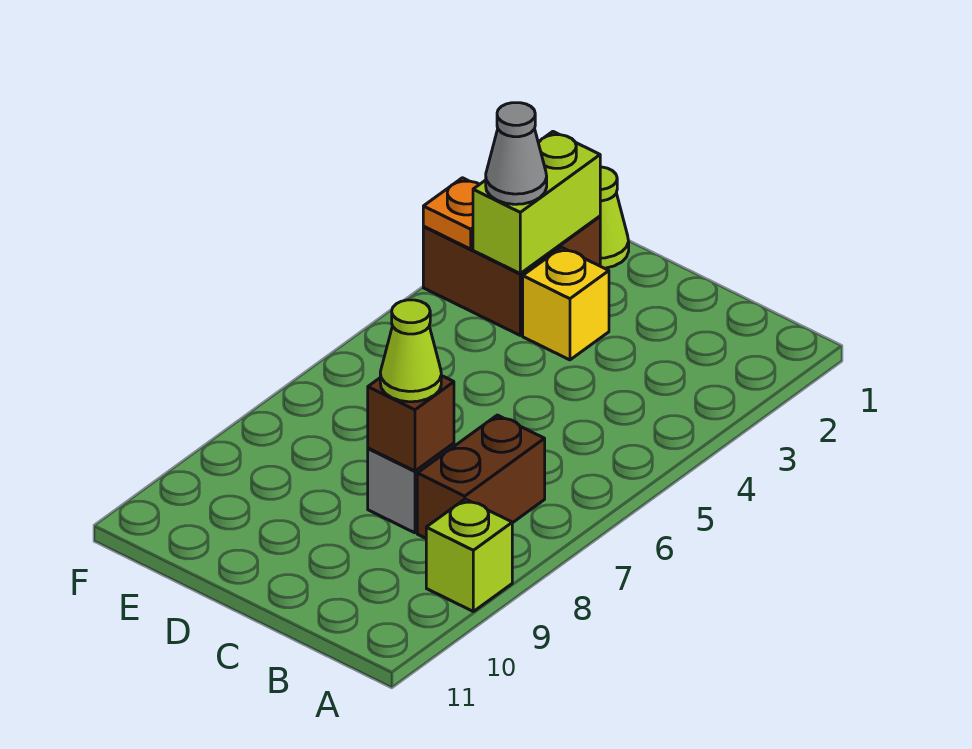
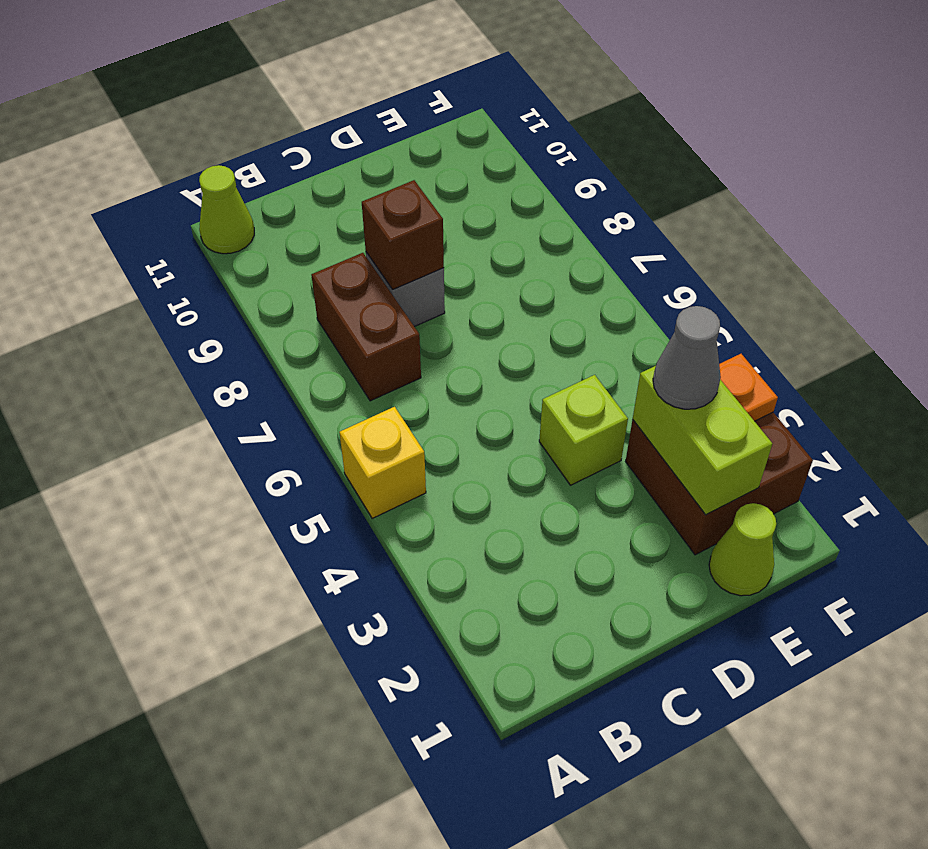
lime brick A9 level 1 -> lime brick D4 level 1
lime cone C8 level 3 -> lime cone A11 level 1
yellow brick D3 level 1 -> yellow brick A5 level 1

